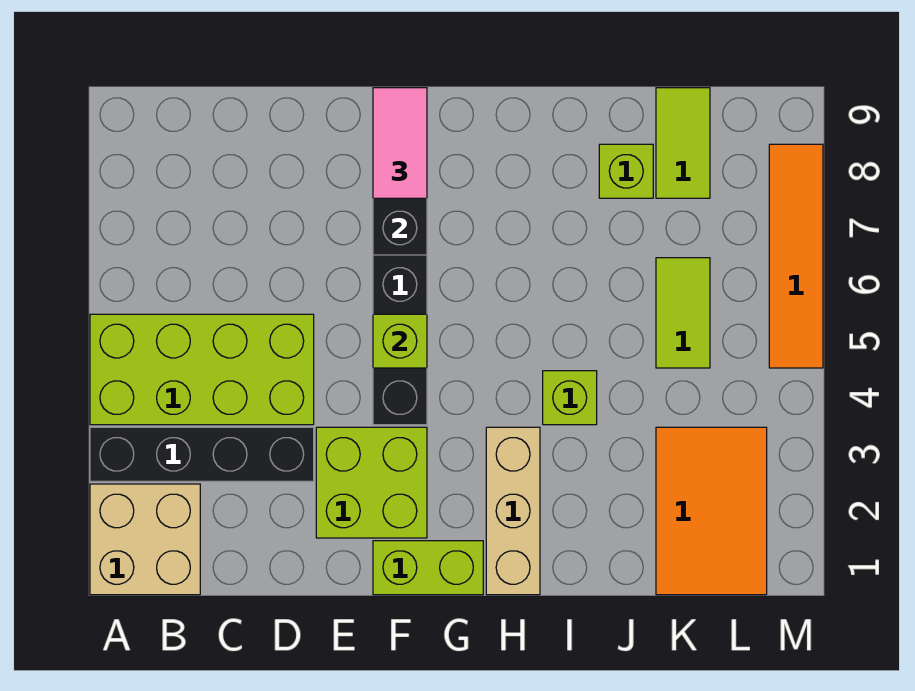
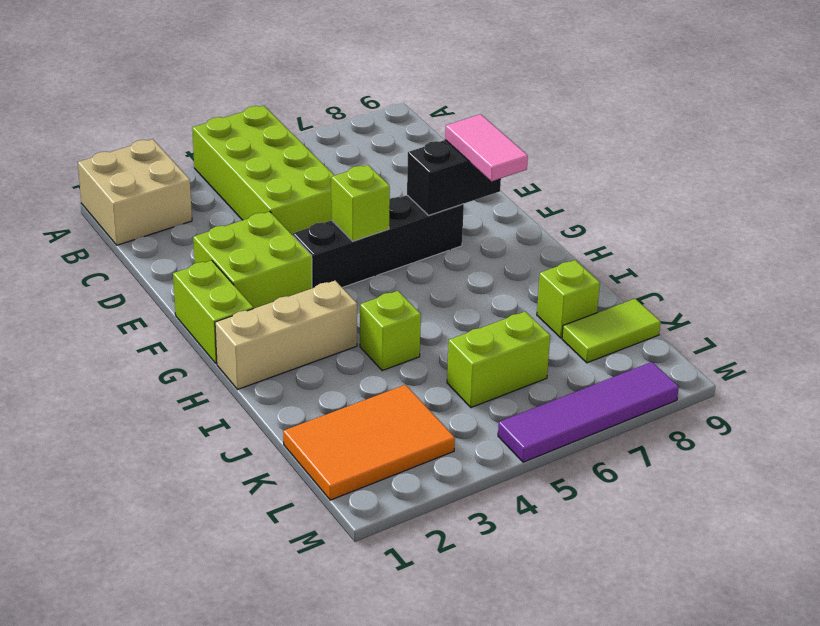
black brick A3:D3 level 1 -> none
pink tile F8:F9 level 3 -> pink tile F8:G8 level 3
lime tile K5:K6 level 1 -> lime brick K5:K6 level 1
orange tile M5:M8 level 1 -> purple tile M5:M8 level 1

